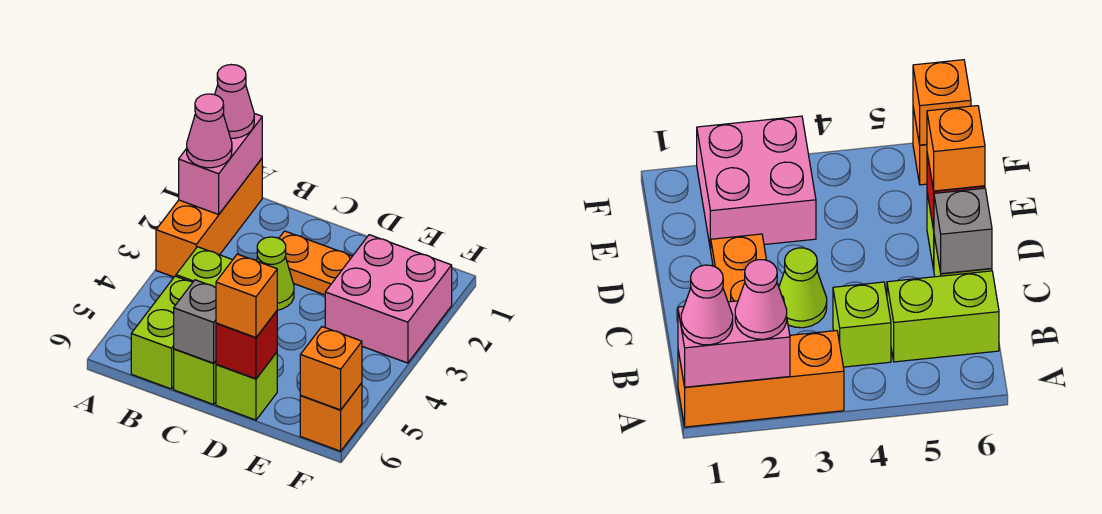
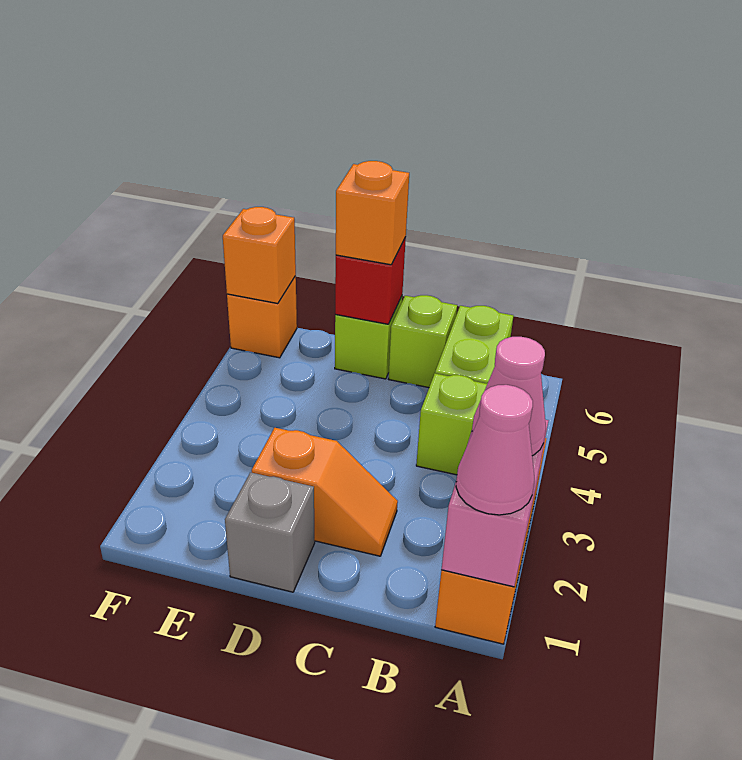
orange plate C2:D2 level 1 -> orange slope C2:D2 level 1 top D
lime cone C3 level 1 -> none
grey brick C6 level 2 -> grey brick D1 level 1
pink brick E2:F3 level 1 -> none

